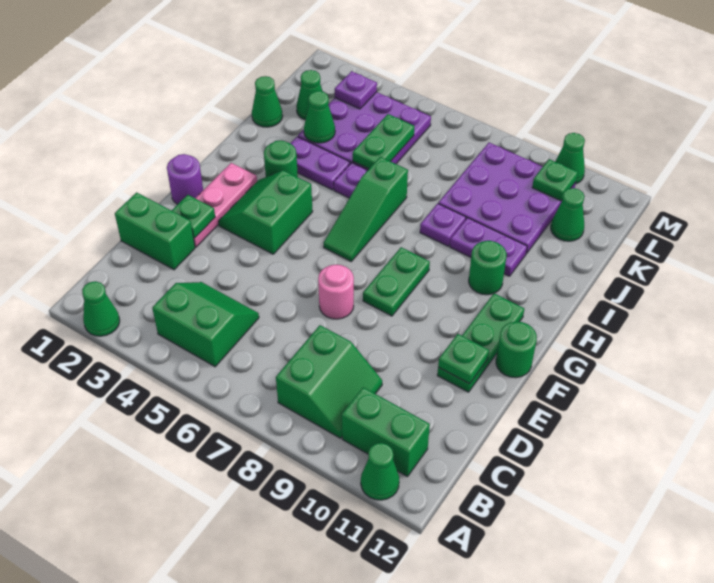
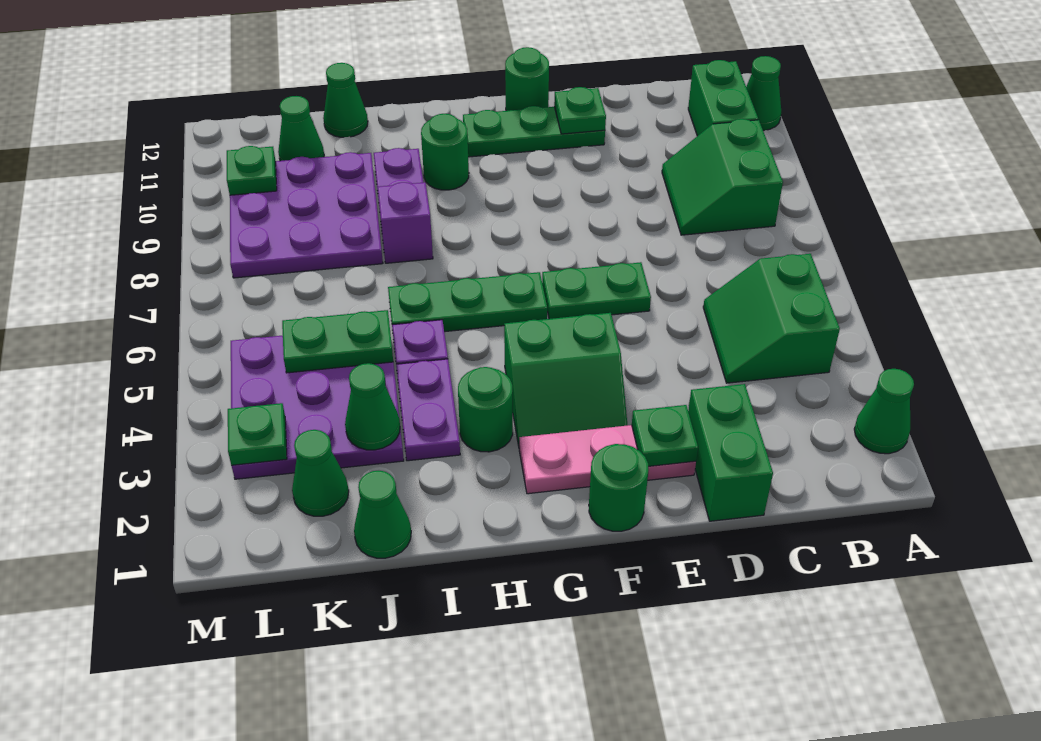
green slope B8:C9 level 1 top 8 -> green slope B8:C9 level 1 top B
pink round brick E7 level 1 -> none
purple round brick F1 level 1 -> green round brick F1 level 1
green plate F8:G8 level 1 -> green plate E6:F6 level 1
green slope G6:I6 level 1 top I -> green plate G6:I6 level 1
purple plate I8 level 1 -> purple brick I8 level 1
purple plate L3 level 2 -> green plate L3 level 2
green cone M10 level 1 -> green cone J12 level 1

